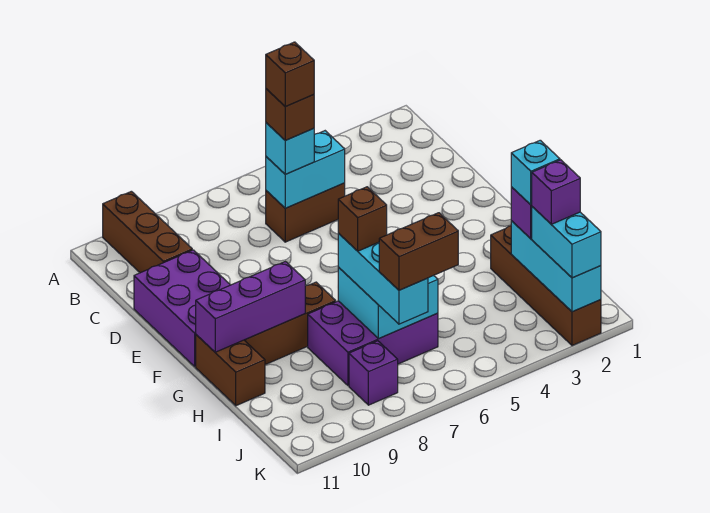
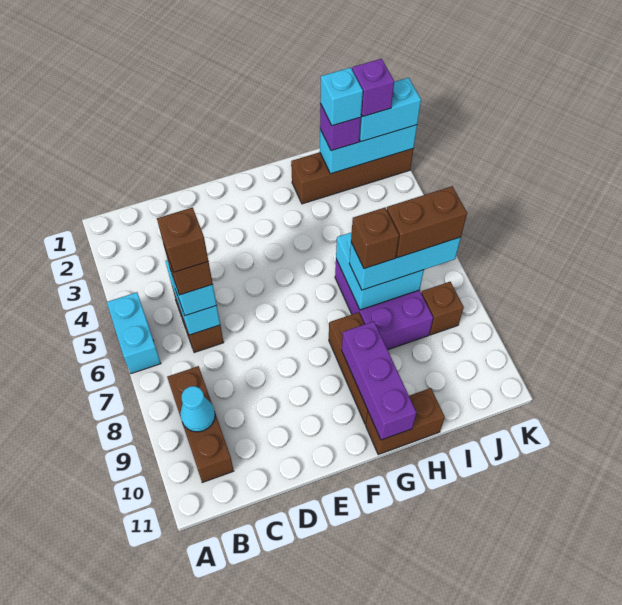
none -> cyan brick A5:A6 level 1
brown brick A10:C10 level 1 -> brown brick B8:B10 level 1
none -> cyan cone B9 level 2
purple brick D10:F11 level 1 -> none
brown brick J6:J7 level 4 -> brown brick I7:J7 level 4
purple brick J8 level 1 -> brown brick J8 level 1

